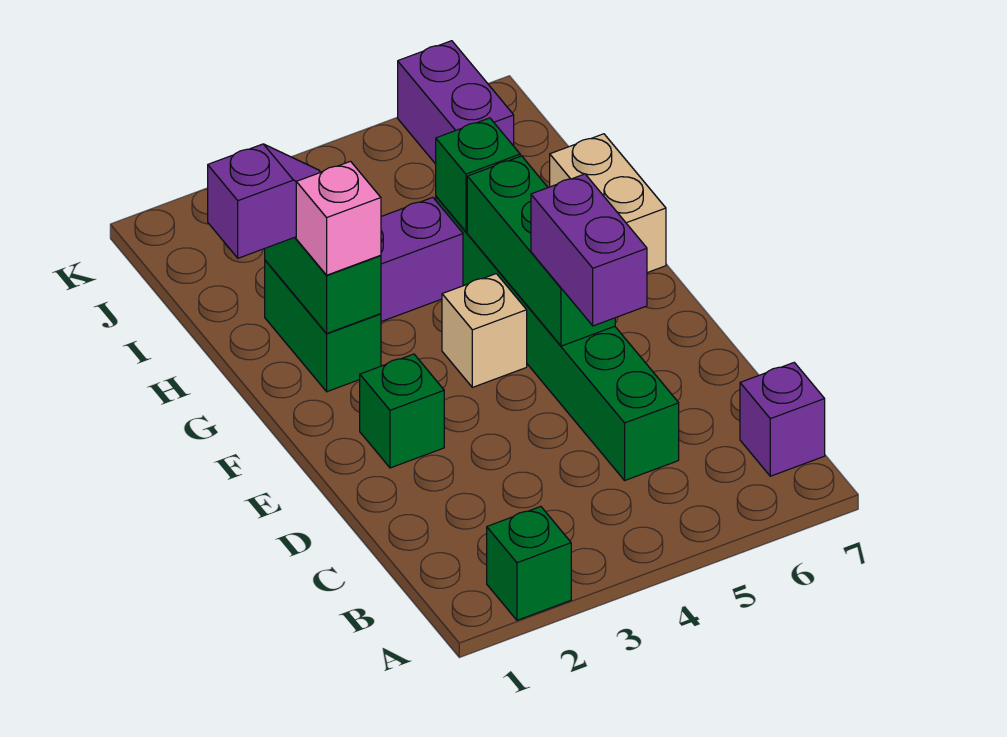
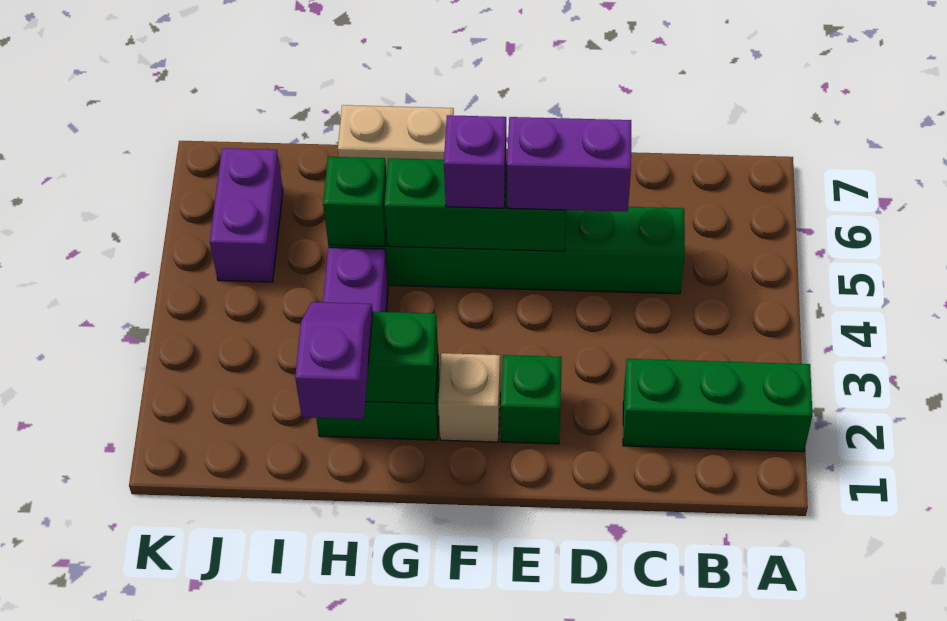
green brick A2 level 1 -> green brick A2:C2 level 1
purple brick B7 level 1 -> purple brick F5 level 3
tan brick F4 level 1 -> tan brick F2 level 1
pink brick G2 level 3 -> none
purple brick J6:K6 level 1 -> purple brick J5:J6 level 1

